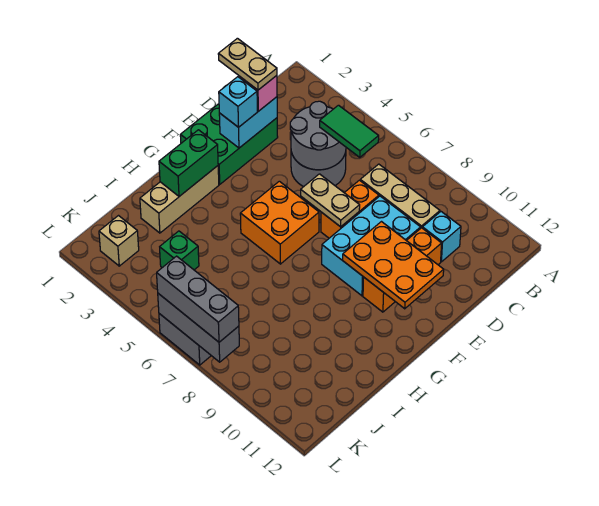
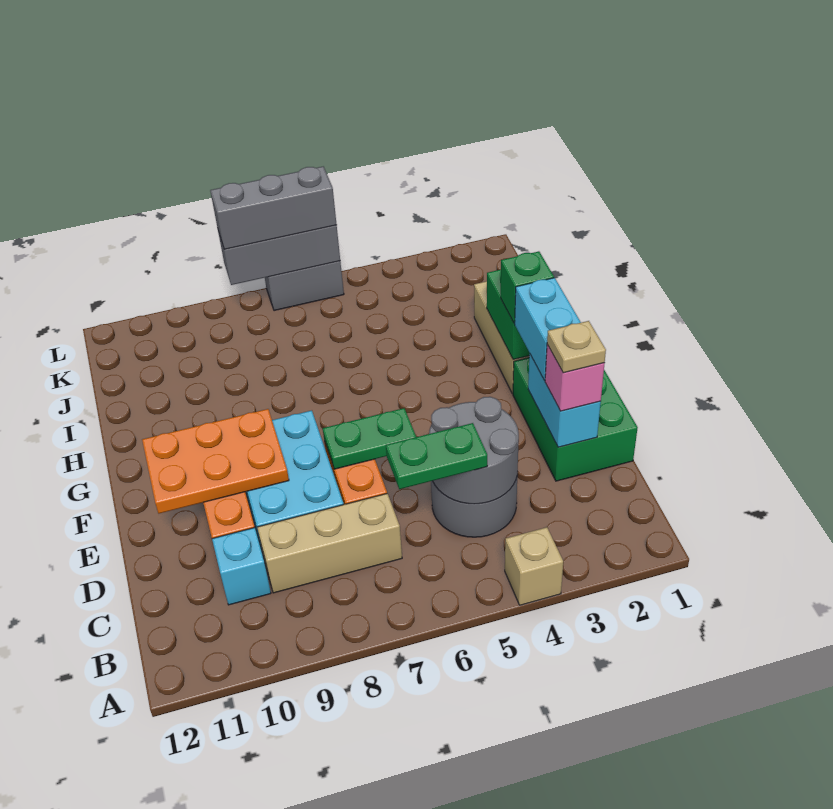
green tile C5:C6 level 3 -> green plate C5:C6 level 3
tan plate D1:D2 level 4 -> tan plate D2 level 4
cyan brick E2 level 3 -> cyan brick E2:F2 level 3
tan plate E6:E7 level 2 -> green plate E6:E7 level 2
orange brick F5:G6 level 1 -> none
green brick J4 level 1 -> green brick G2 level 3
tan brick K2 level 1 -> tan brick A4 level 1

